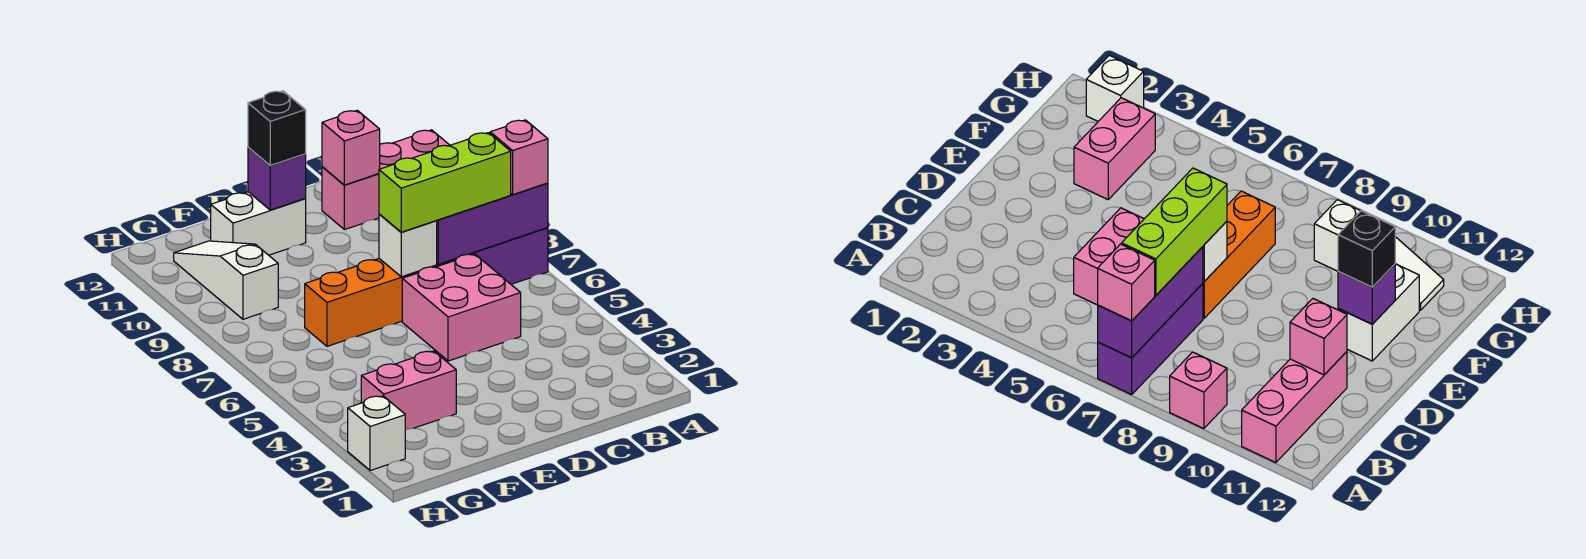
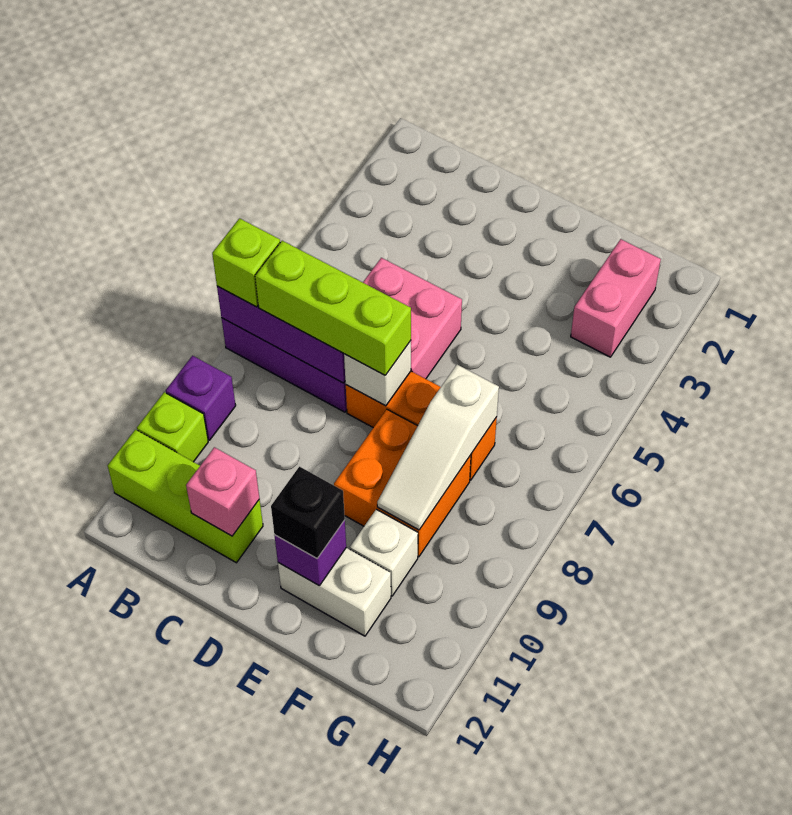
pink brick A7 level 3 -> lime brick A7 level 3
pink brick A9 level 1 -> purple brick A9 level 1
none -> lime brick A10 level 1
pink brick A11:C11 level 1 -> lime brick A11:C11 level 1
none -> orange brick E8:F9 level 1
pink brick F3:G3 level 1 -> pink brick G2:G3 level 1
white slope G9:G11 level 1 top 9 -> white slope F7:F9 level 2 top 7
white brick H2 level 1 -> white brick F10 level 1

